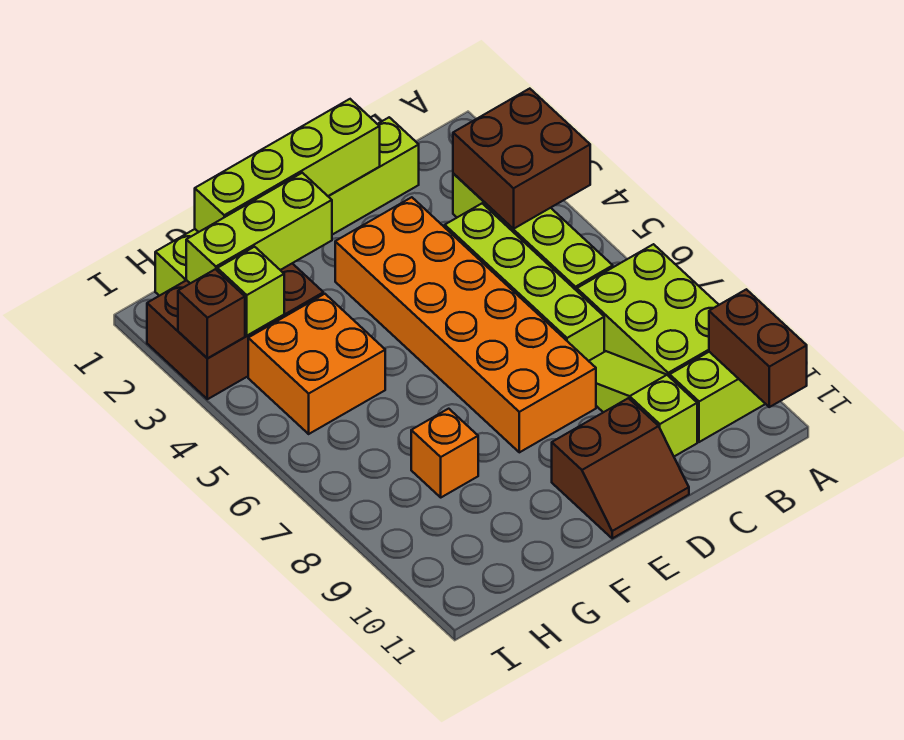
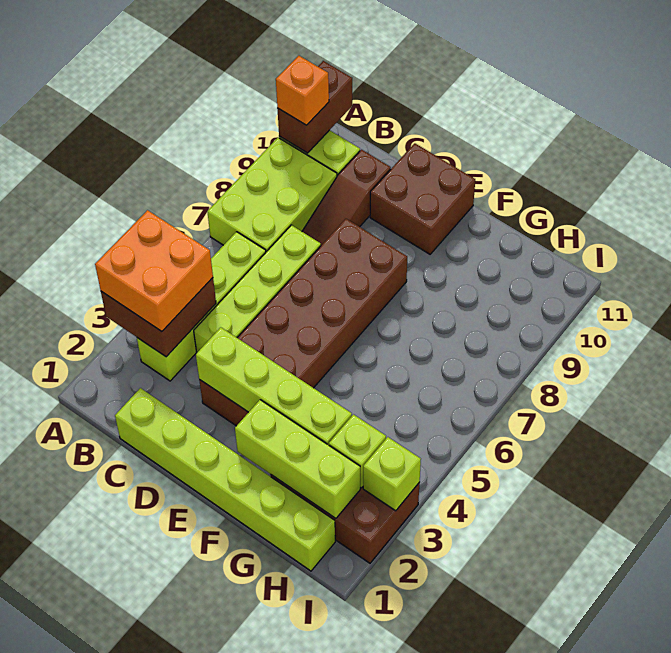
lime slope C8:C10 level 1 top 10 -> brown slope C8:C10 level 1 top 10
lime brick D1:G1 level 2 -> lime brick D3:G3 level 2
orange brick D3:E8 level 1 -> brown brick D3:E8 level 1
brown slope D10:E11 level 1 top 10 -> brown brick D10:E11 level 1
orange brick G4:H5 level 1 -> orange brick A3:B4 level 3
orange brick G8 level 1 -> orange brick A10 level 3
brown brick I3 level 2 -> lime brick I3 level 2

